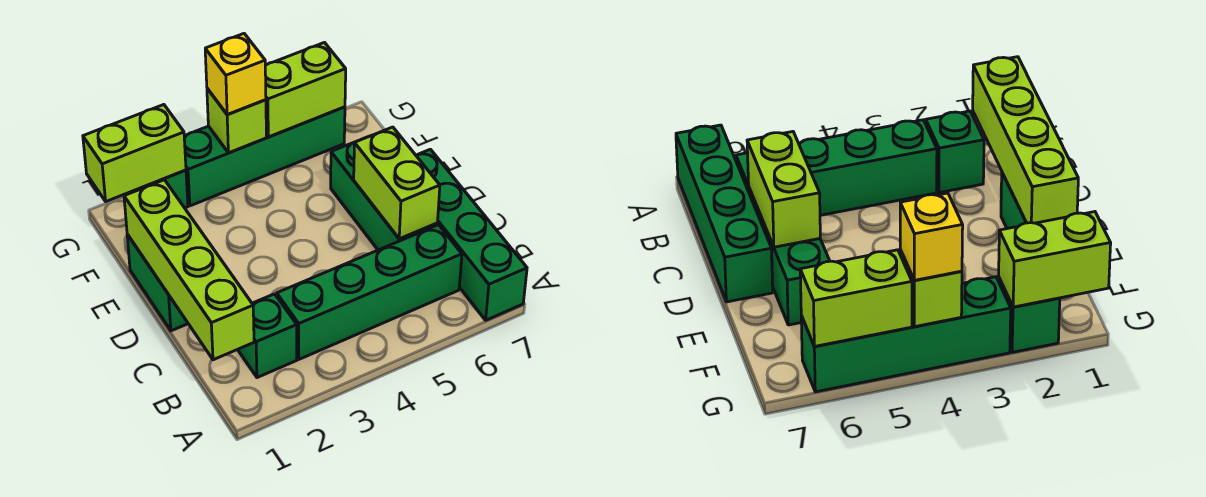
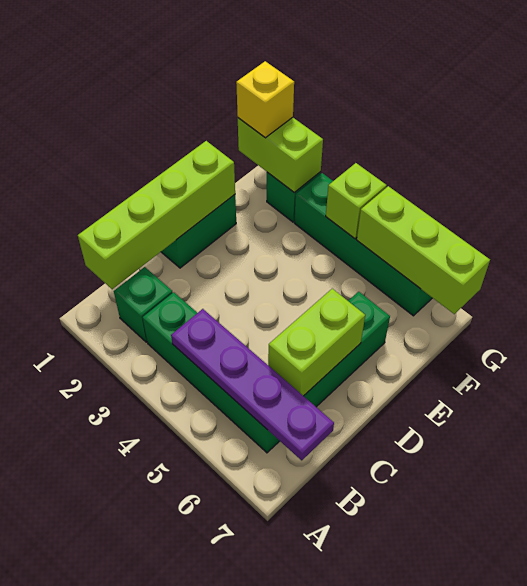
green brick A7:D7 level 1 -> none
none -> purple plate B4:B7 level 2
yellow brick G4 level 3 -> yellow brick G1 level 3
lime brick G5:G6 level 2 -> lime brick G5:G7 level 2

